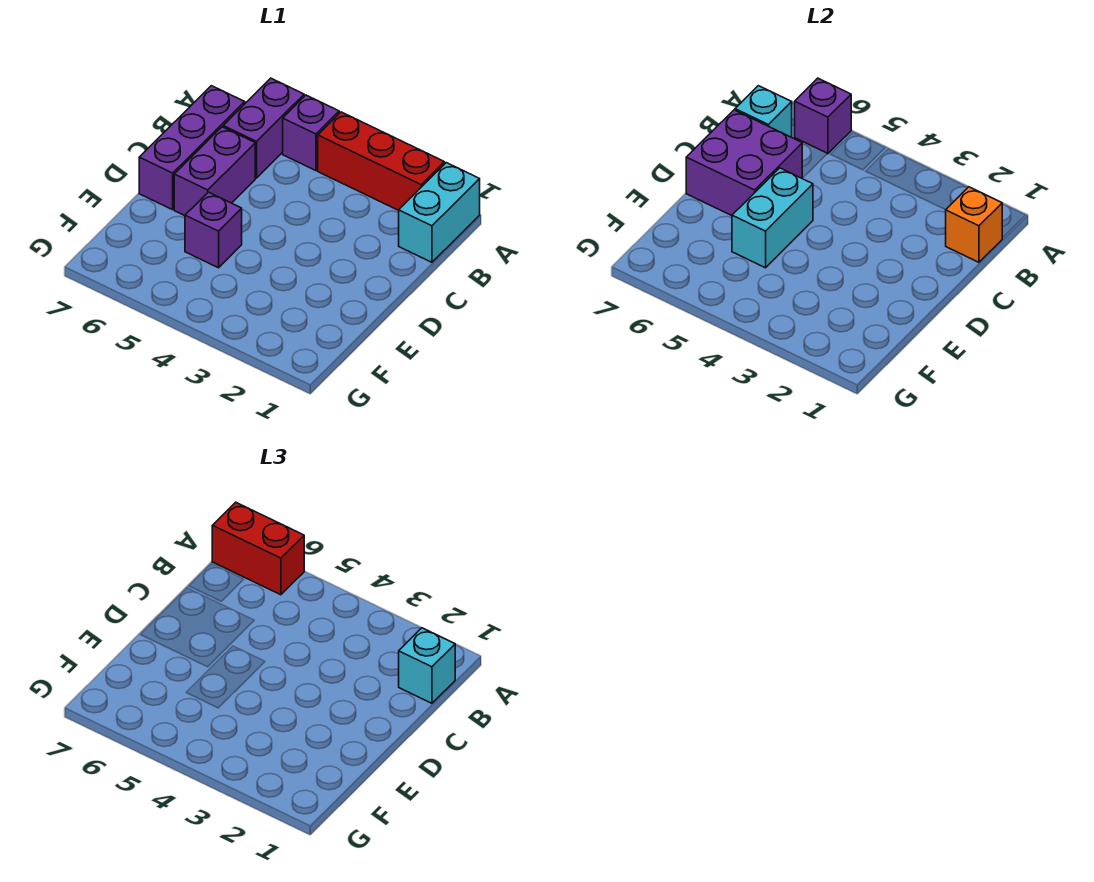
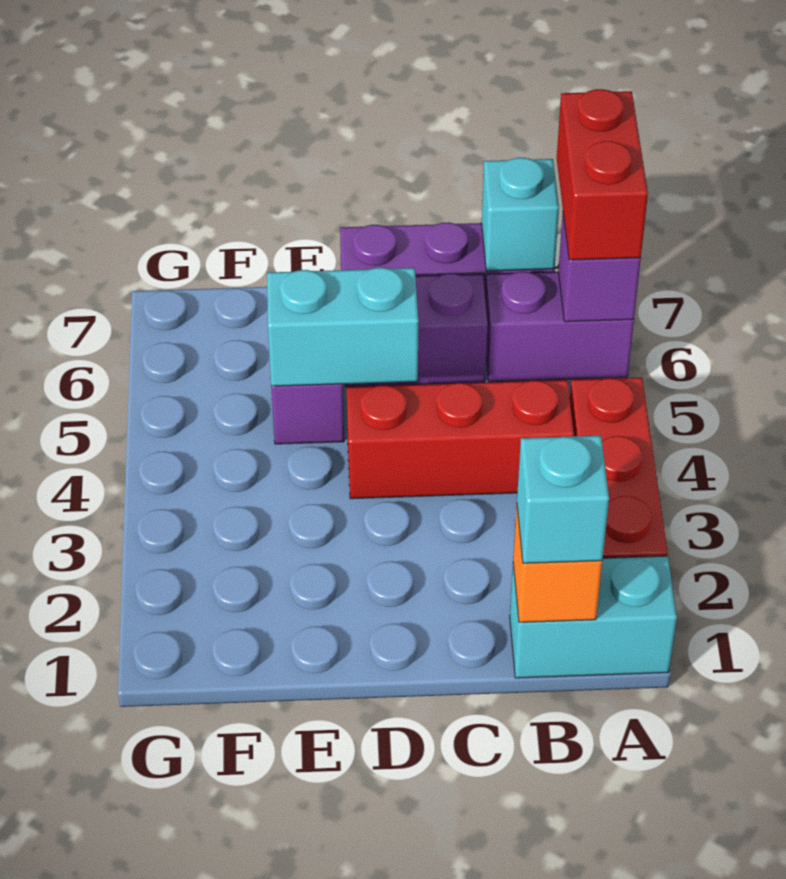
purple brick A5 level 1 -> none
none -> red brick B4:D4 level 1
purple brick C6:D7 level 2 -> none

